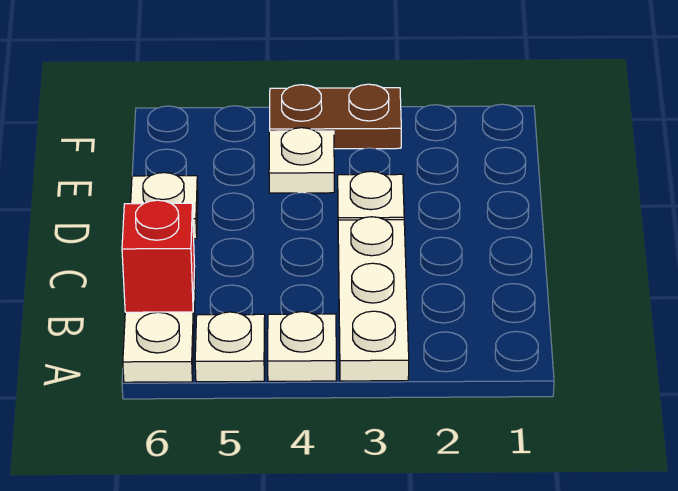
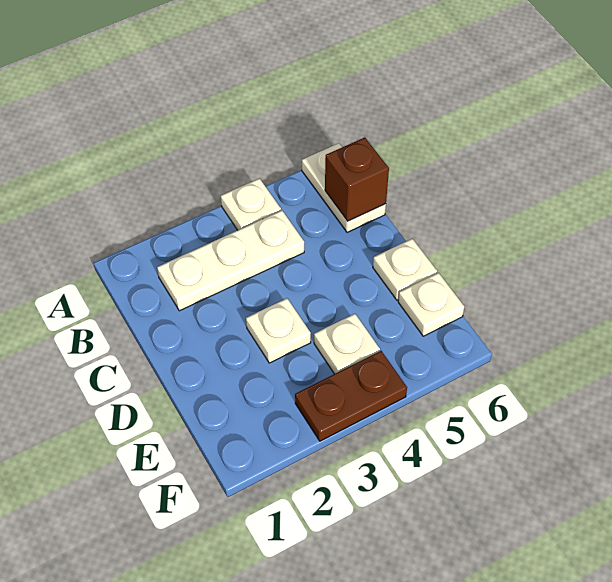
white plate A3:C3 level 1 -> white plate B2:B4 level 1
white plate A5 level 1 -> white plate E6 level 1
red brick B6 level 2 -> brown brick B6 level 2

